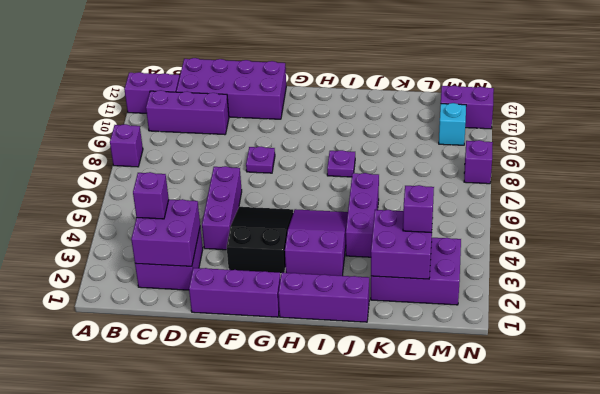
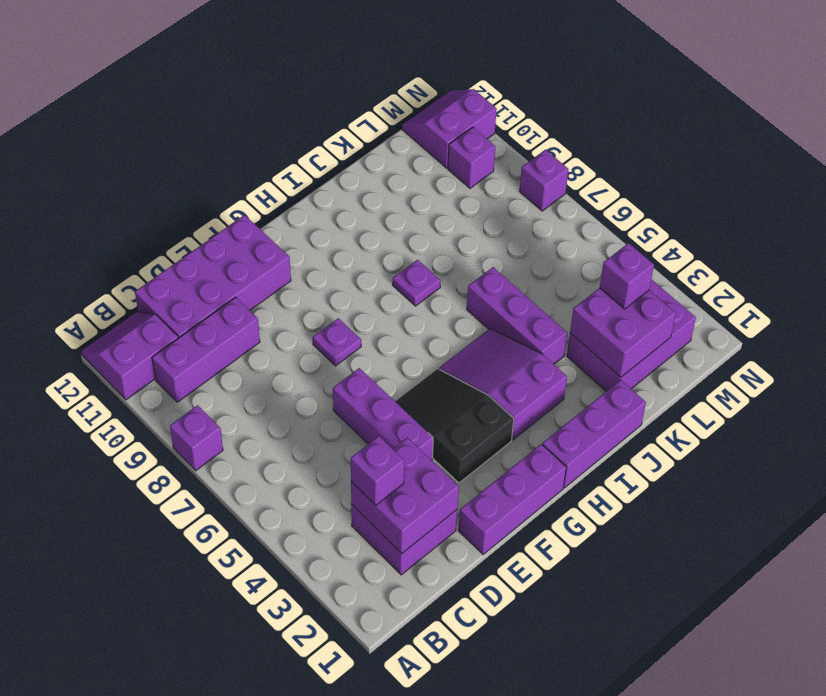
cyan brick M10 level 1 -> purple brick M10 level 1

